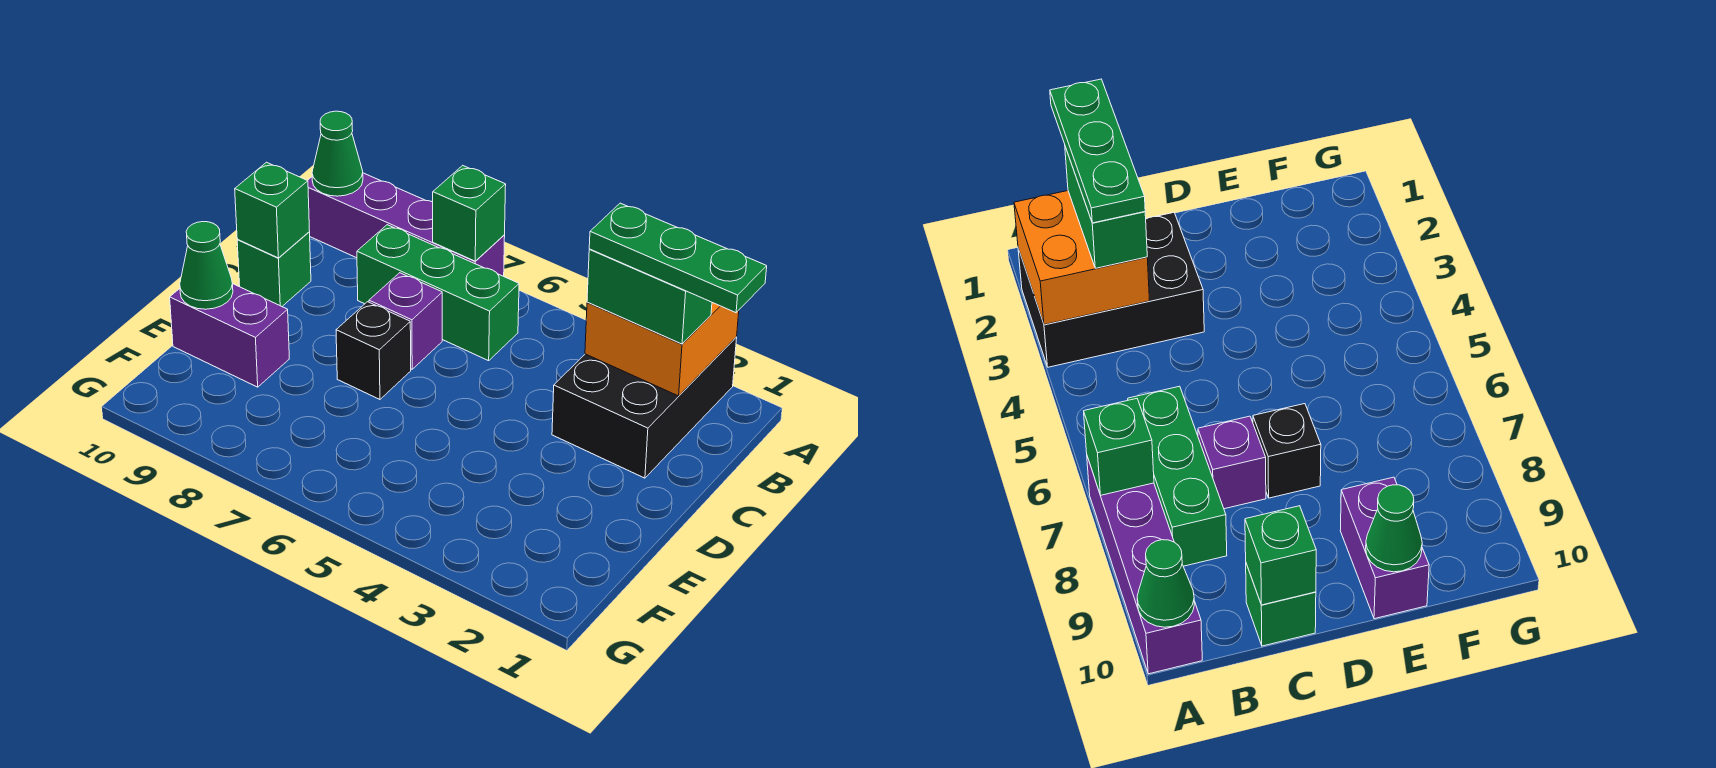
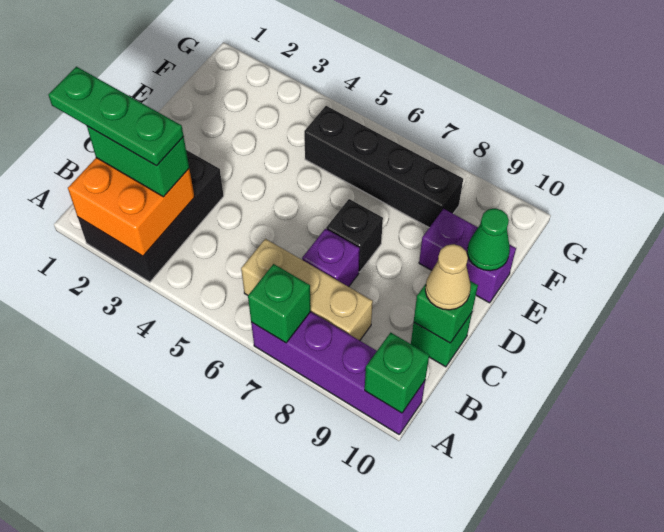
green cone A10 level 2 -> green brick A10 level 2
green brick B6:B8 level 1 -> tan brick B6:B8 level 1
none -> tan cone C10 level 3
none -> black brick F5:F8 level 1

